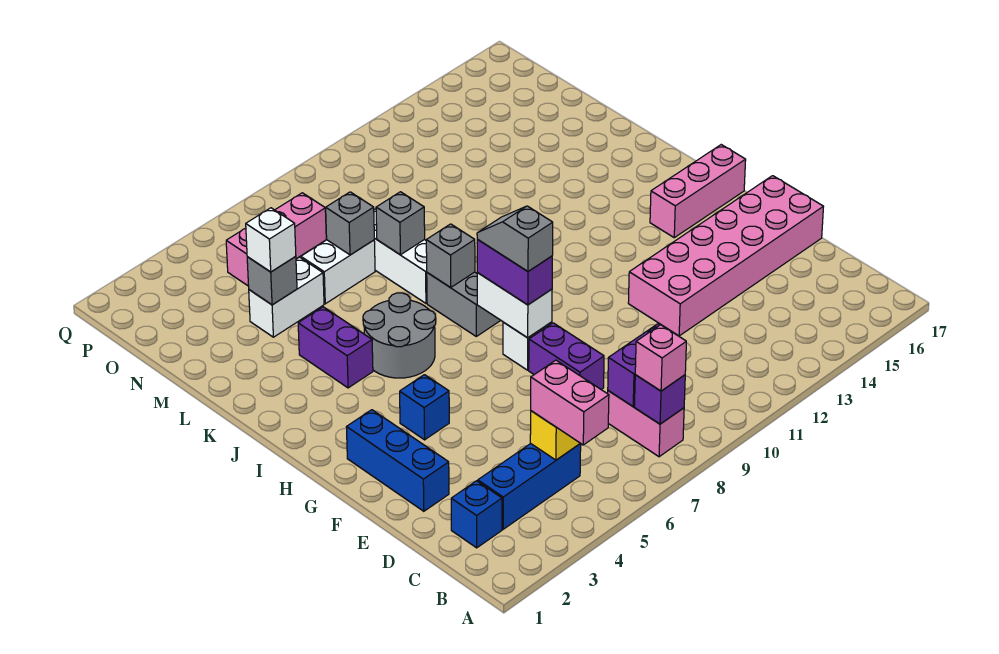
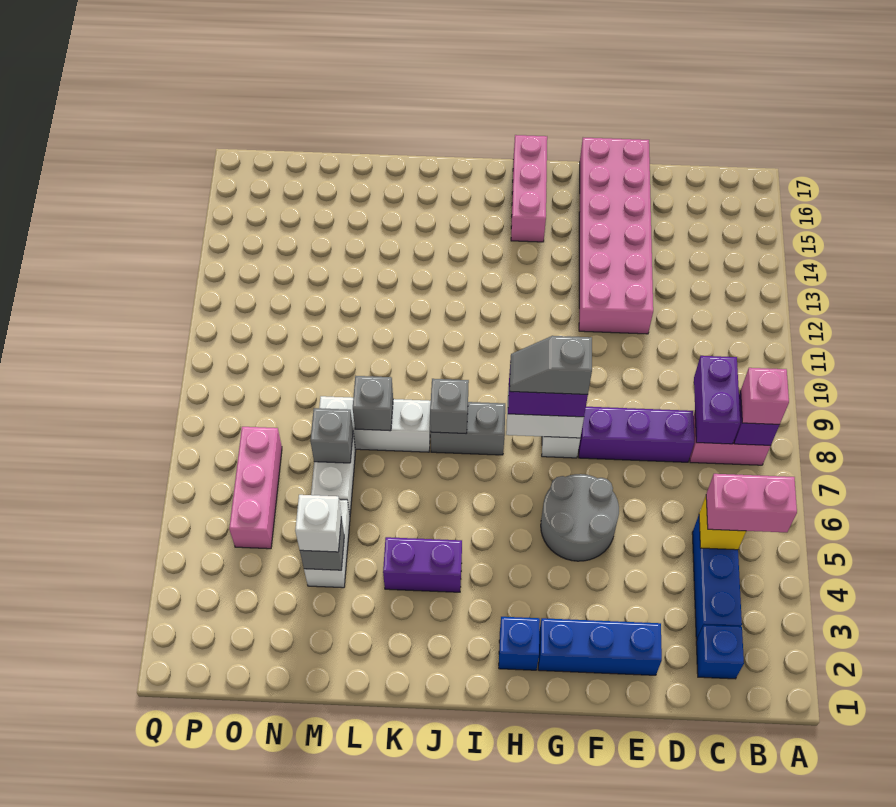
purple brick E8:F8 level 1 -> purple brick D8:F8 level 1
blue brick G4 level 1 -> blue brick H2 level 1
grey round brick I5:J6 level 1 -> grey round brick F5:G6 level 1

